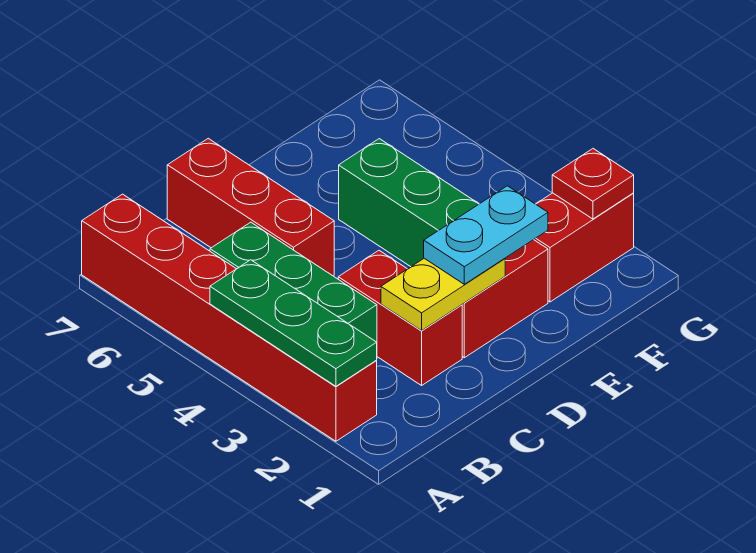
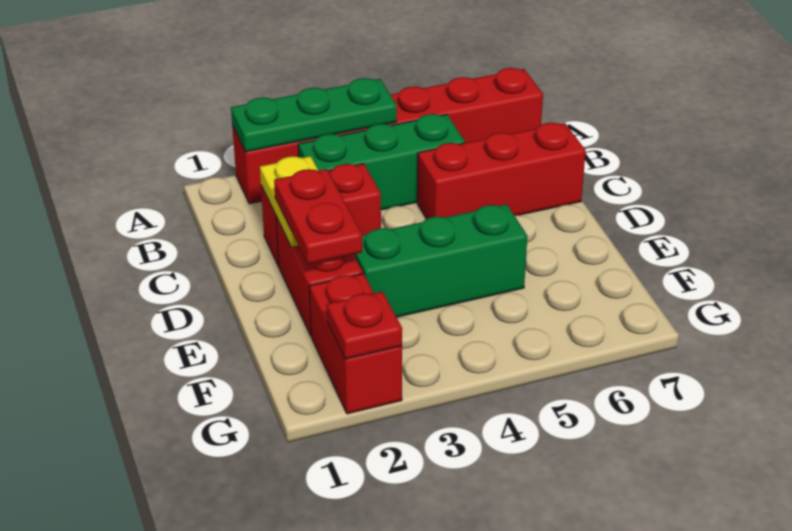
cyan plate D2:E2 level 3 -> red plate D2:E2 level 3

